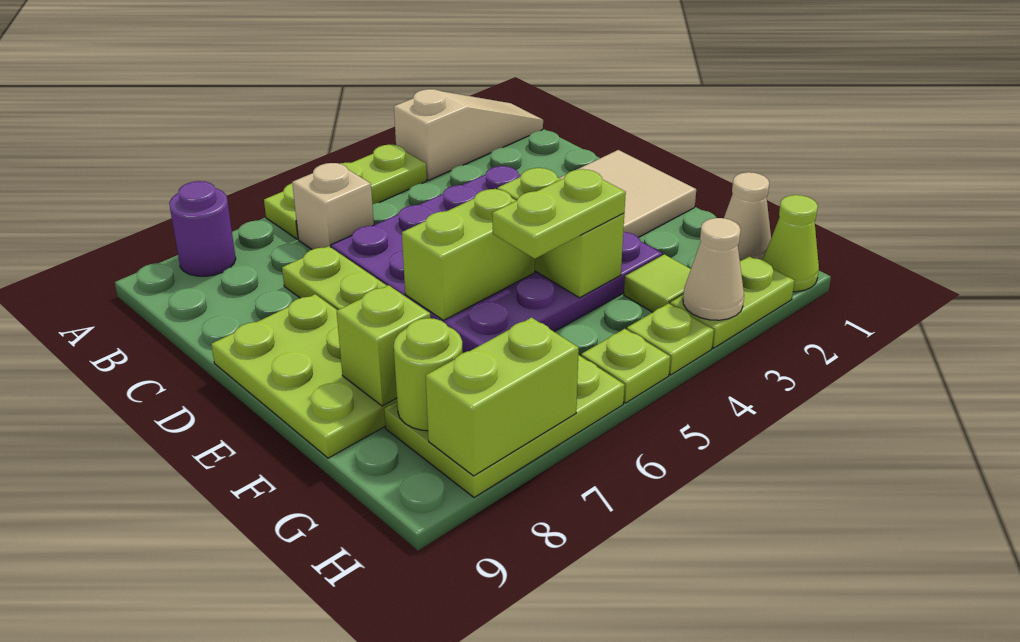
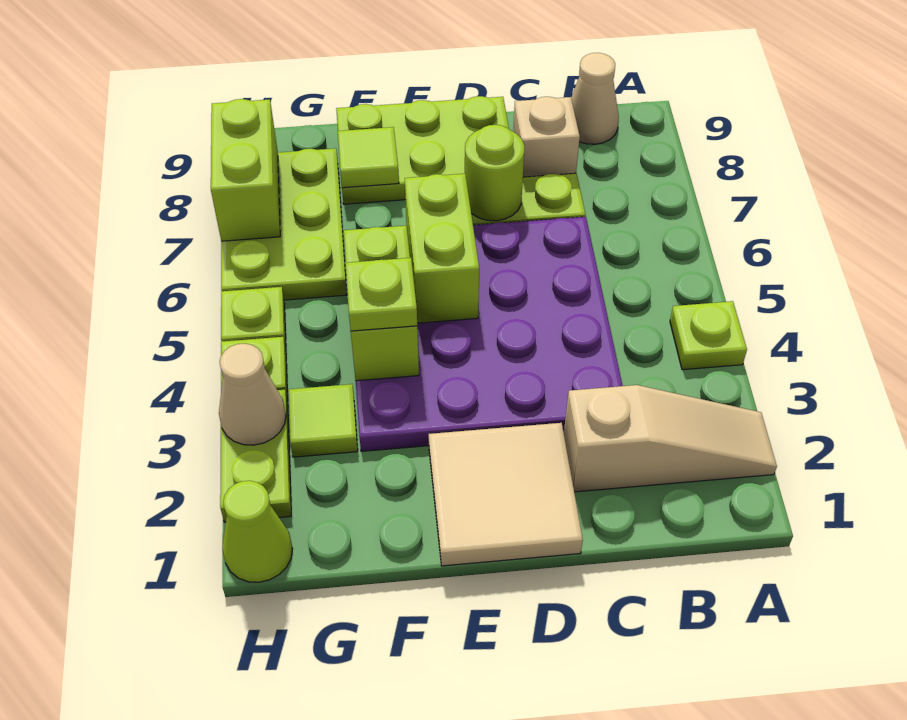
tan slope A1:A3 level 1 top 3 -> tan slope A2:C2 level 1 top C
lime plate A4:A6 level 1 -> lime plate A4 level 1
purple round brick A8 level 1 -> none
tan brick B6 level 1 -> tan brick C8 level 1
lime brick E4:F4 level 2 -> lime brick F4:F5 level 2
lime plate F4:F5 level 3 -> lime plate F4 level 3
lime brick F8 level 2 -> lime tile F8 level 2
tan cone G1 level 1 -> tan cone B9 level 1
lime round brick G8 level 2 -> lime round brick D7 level 2

